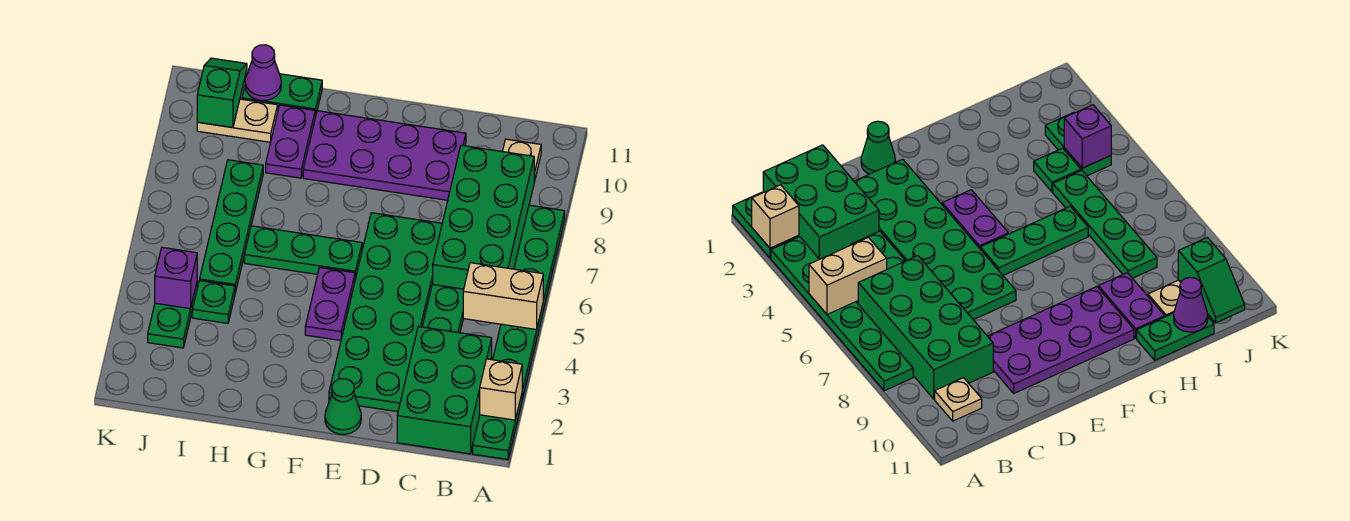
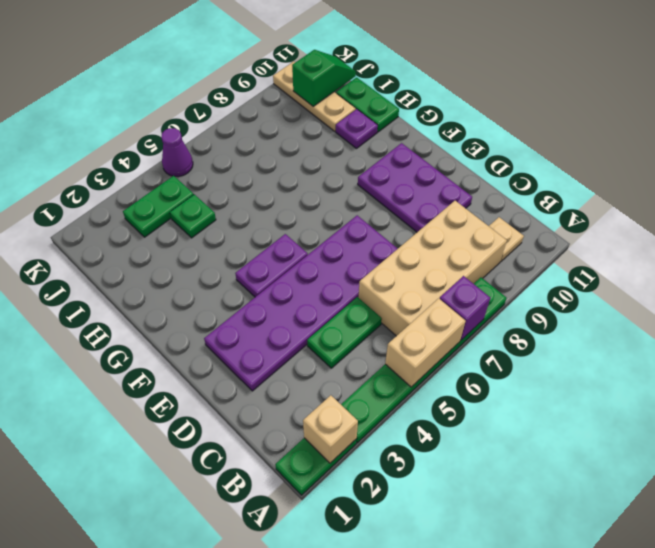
tan brick A5:B5 level 2 -> tan brick A5:A6 level 2
green brick B1:C3 level 1 -> none
green brick B6:C9 level 1 -> tan brick B6:C9 level 1
green plate D2:E7 level 1 -> purple plate D2:E7 level 1
purple plate D9:G10 level 1 -> purple plate D9:F10 level 1
green cone E1 level 1 -> none
green plate F6:H6 level 1 -> none
purple plate H9:H10 level 1 -> purple plate H10 level 1
green plate I5:I8 level 1 -> none
tan plate I10:J10 level 1 -> tan plate I10:K10 level 1
purple cone I11 level 2 -> purple cone K5 level 1
purple brick J4 level 2 -> purple brick A7 level 2

